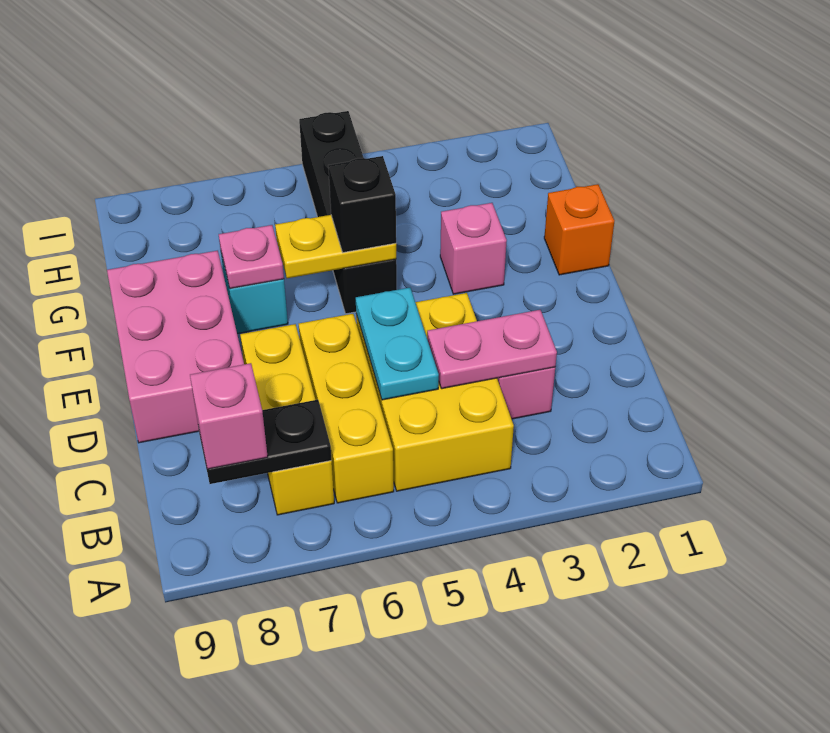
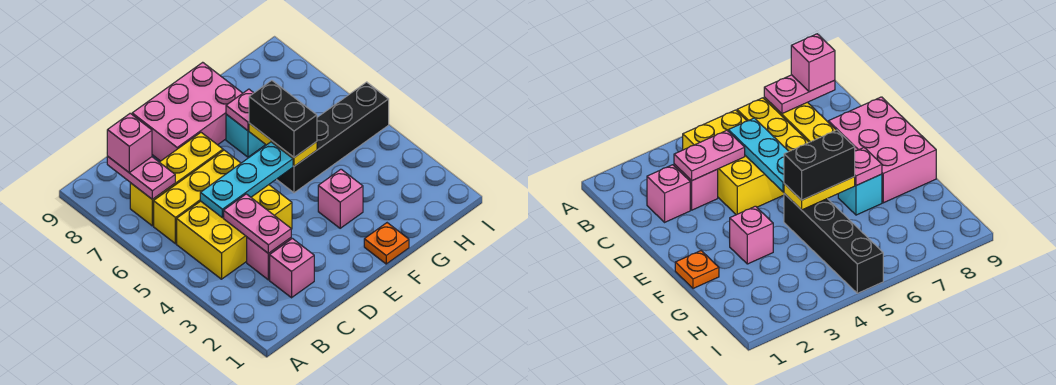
black plate B7:B8 level 2 -> pink plate B7:B8 level 2
none -> pink brick C2 level 1
cyan plate C5:D5 level 2 -> cyan plate C5:E5 level 2
orange brick F1 level 1 -> orange plate F1 level 1
black brick F5 level 3 -> black brick F5:F6 level 3

